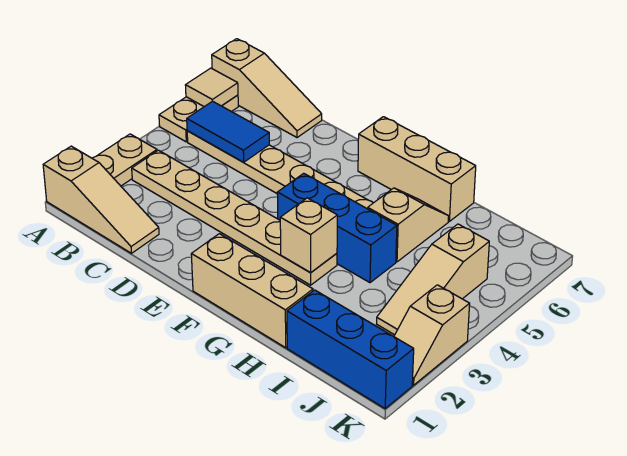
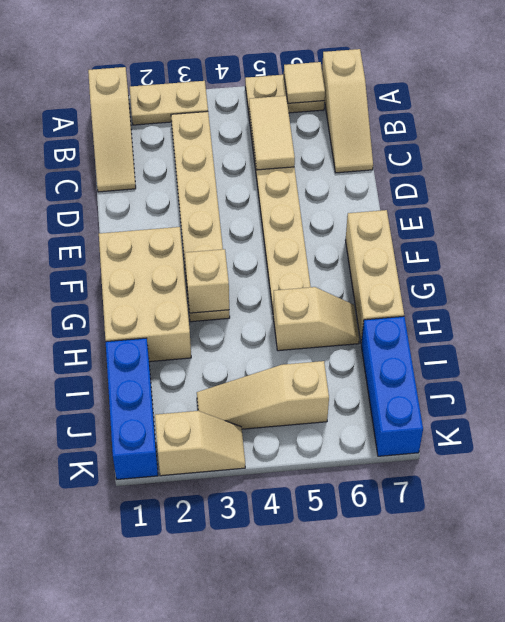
blue tile B5:C5 level 2 -> tan tile B5:C5 level 2
tan brick F1:H1 level 1 -> tan brick F1:H2 level 1
blue brick F4:H4 level 1 -> blue brick I7:K7 level 1
tan slope K2:K3 level 1 top 3 -> tan slope K2:K3 level 1 top 2

